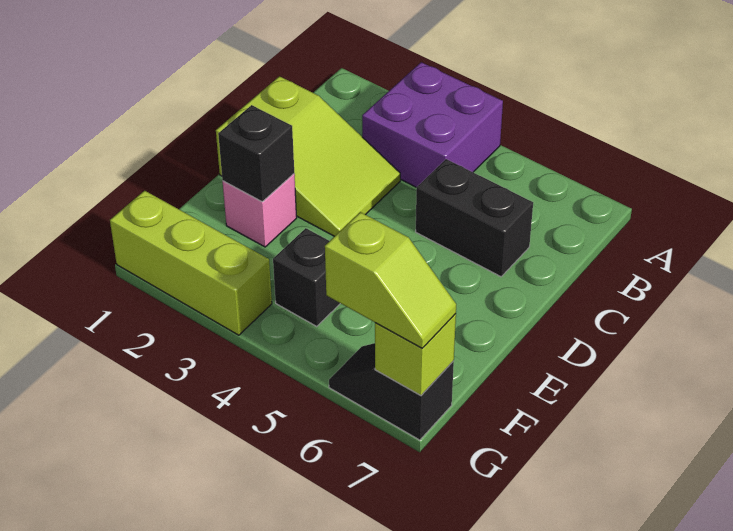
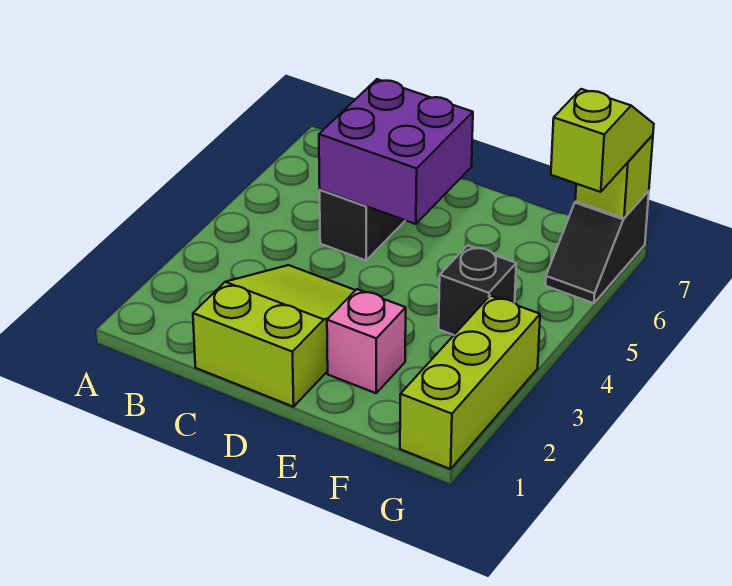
purple brick A3:B4 level 1 -> purple brick C5:D6 level 2
black brick E2 level 2 -> none

